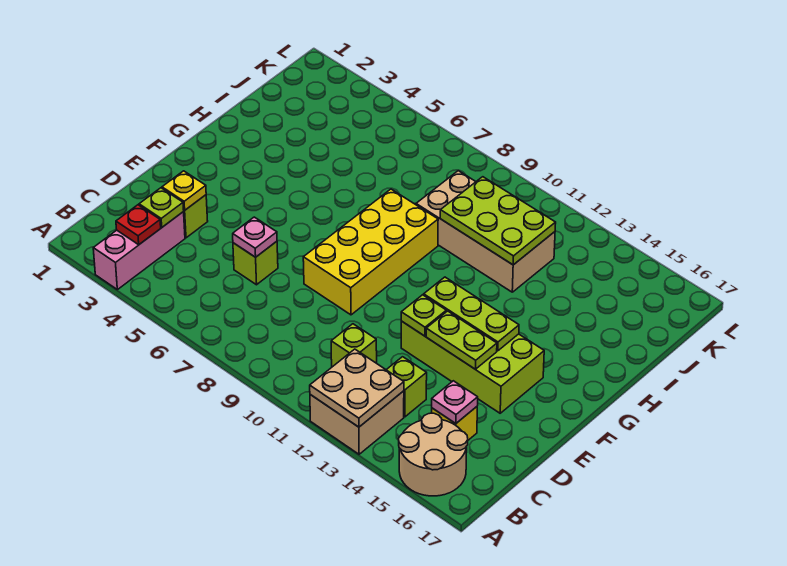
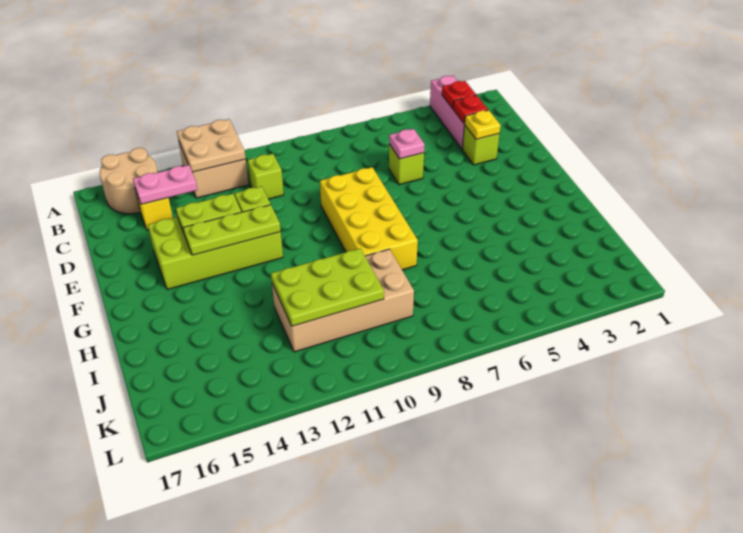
lime plate C3 level 2 -> red plate C3 level 2
lime brick C13 level 1 -> none
pink plate C15 level 2 -> pink plate C14:C15 level 2

